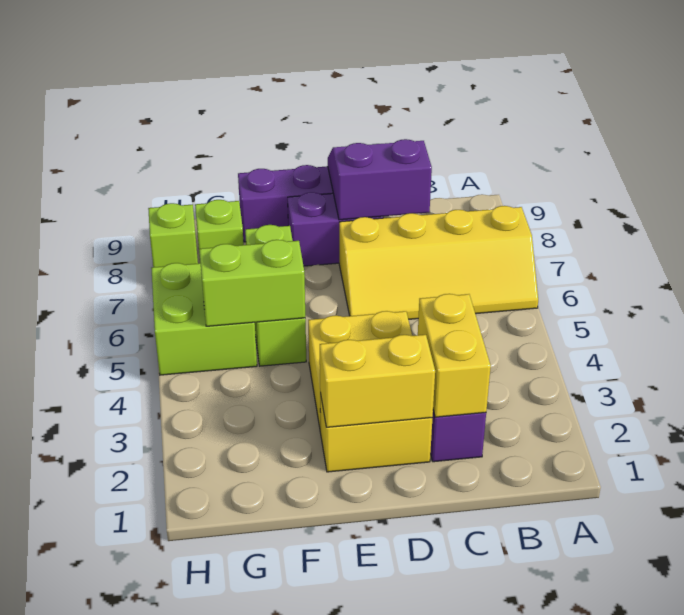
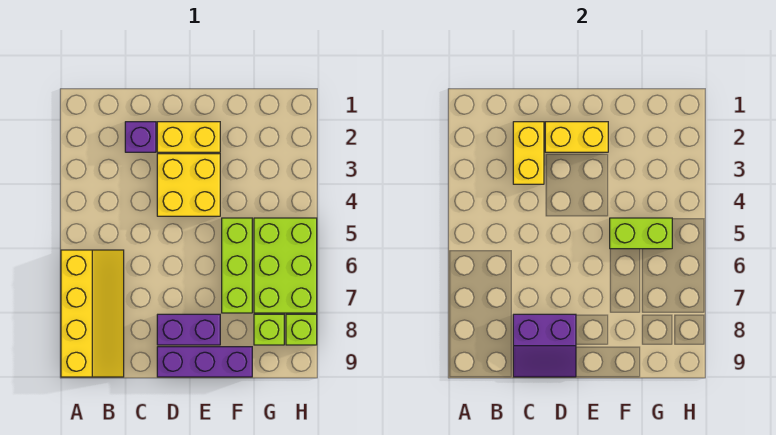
yellow slope A6:D7 level 1 top 7 -> yellow slope A6:B9 level 1 top A
lime brick G5:H6 level 1 -> lime brick G5:H7 level 1

